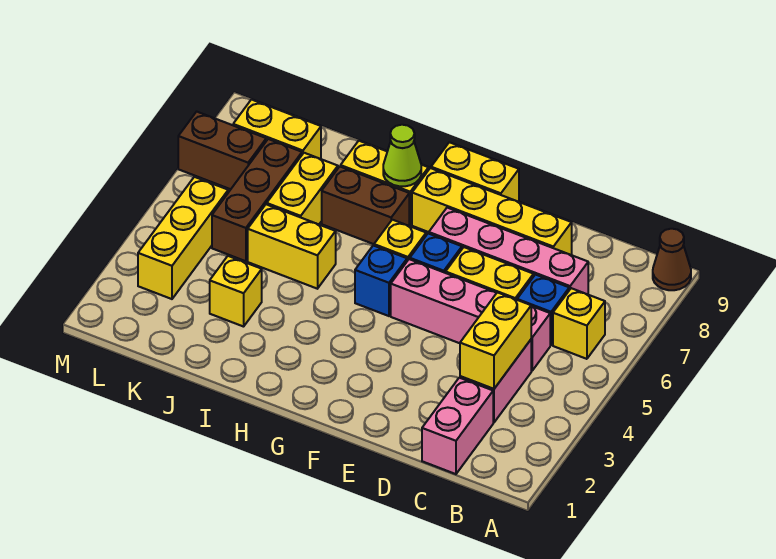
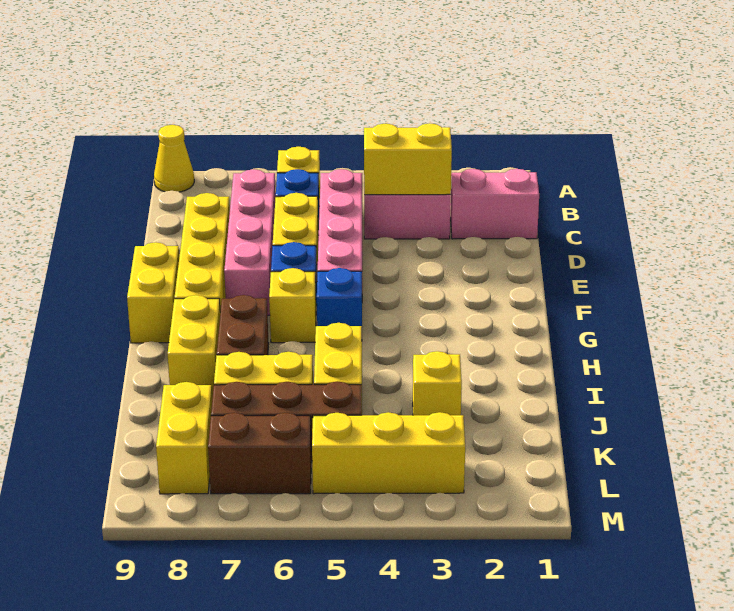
brown cone A9 level 1 -> yellow cone A9 level 1
lime cone H8 level 2 -> none
brown brick L7:M7 level 1 -> brown brick L6:L7 level 1

